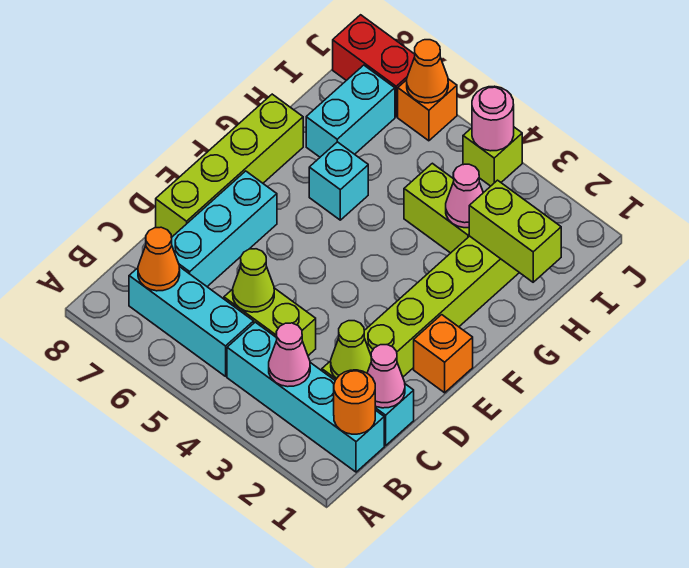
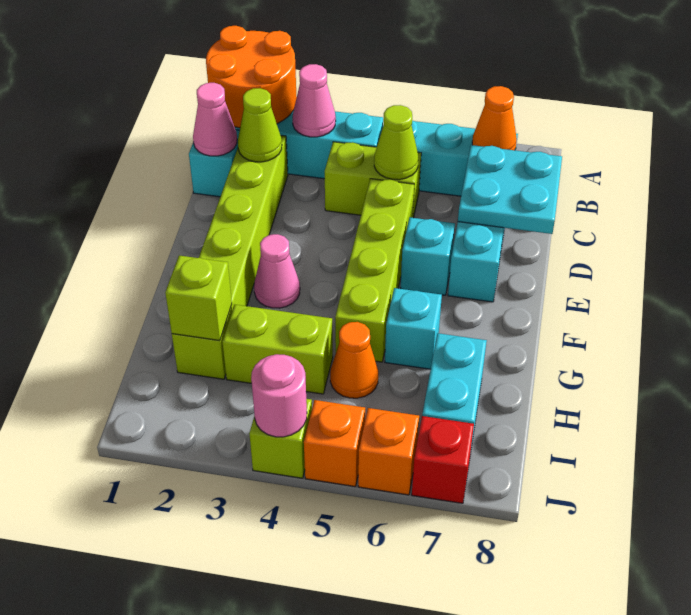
orange round brick B1 level 2 -> orange round brick A1:B2 level 2
none -> cyan plate C7:D8 level 2
lime brick D8:G8 level 1 -> lime brick D5:G5 level 1
orange brick E1 level 1 -> orange brick J5 level 1
none -> cyan brick E6 level 1
lime brick H1:H2 level 2 -> lime brick H2 level 2
pink cone H3 level 2 -> pink cone F3 level 1
orange cone J6 level 2 -> orange cone H5 level 1
red brick J7:J8 level 1 -> red brick J7 level 1

